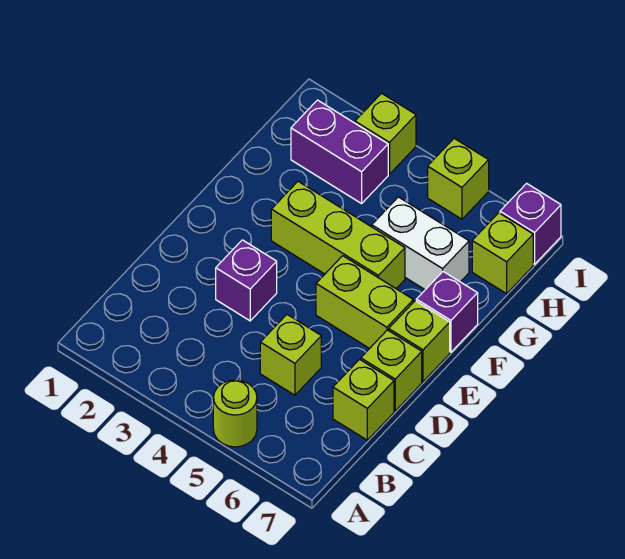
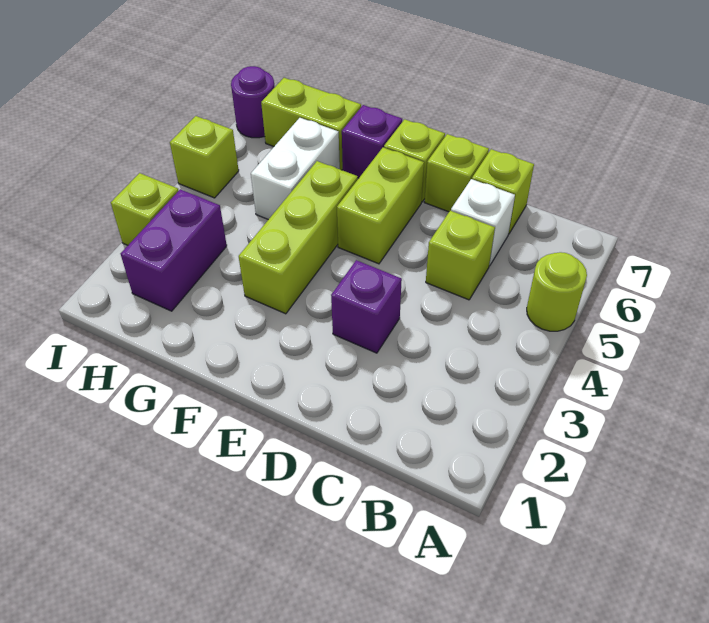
none -> white brick C6 level 1
lime brick H7 level 1 -> lime brick G7:H7 level 1
purple brick I7 level 1 -> purple round brick I7 level 1

